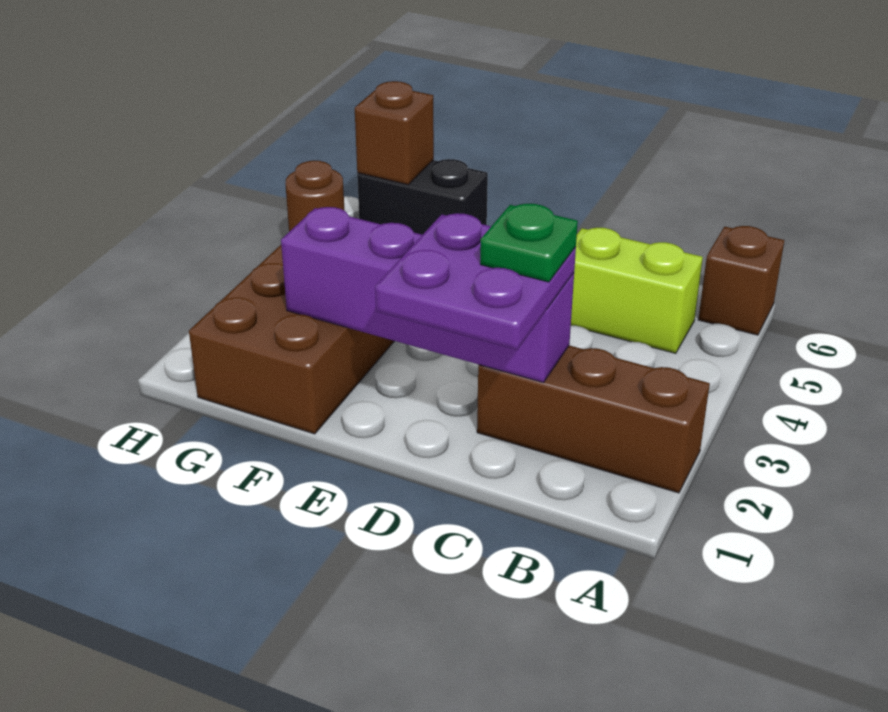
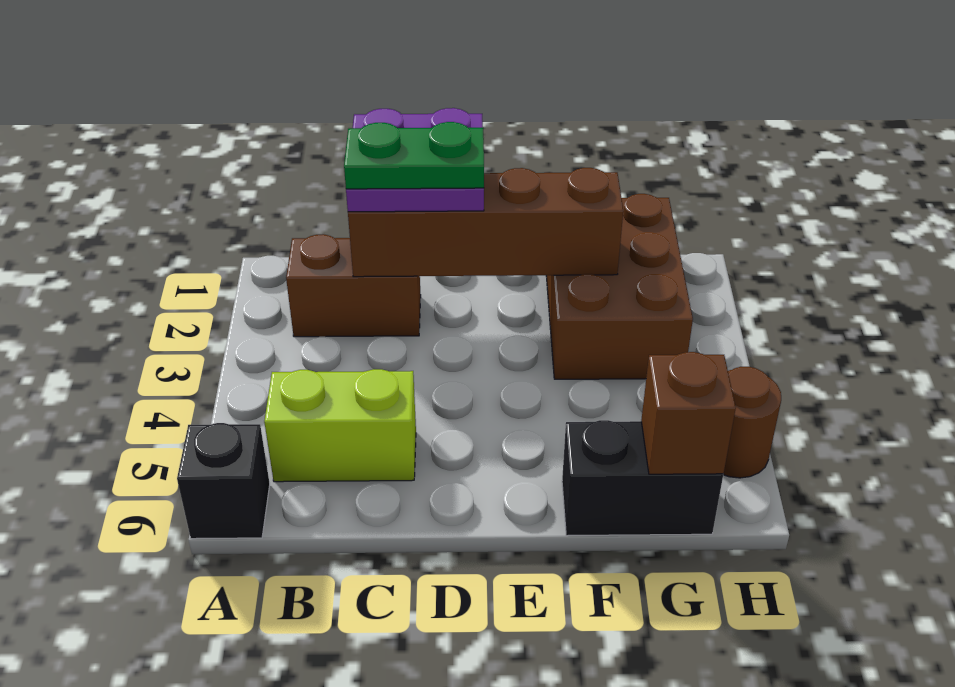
brown brick A2:C2 level 1 -> brown brick B2:C2 level 1
brown brick A6 level 1 -> black brick A6 level 1
purple brick C2:F2 level 2 -> brown brick C2:F2 level 2
green plate C2 level 4 -> green plate C2:D2 level 4

